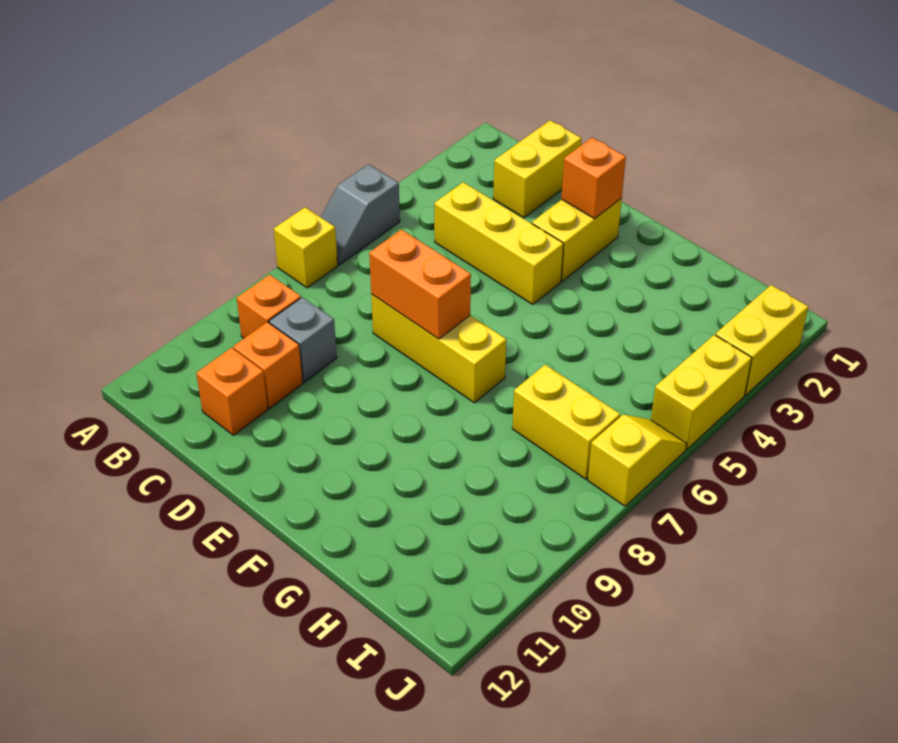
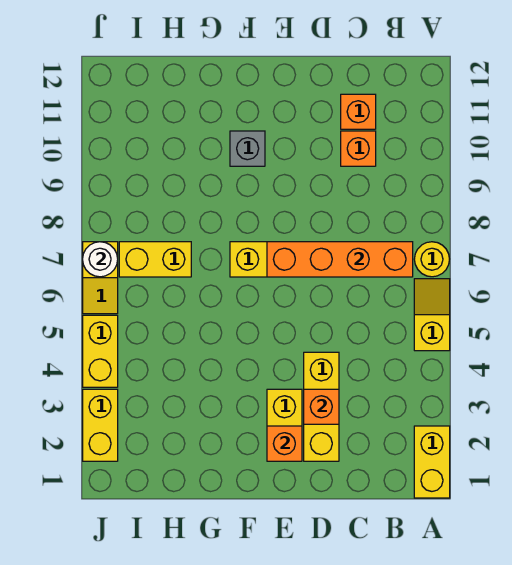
grey slope A5:A6 level 1 top 5 -> yellow slope A5:A6 level 1 top 5
yellow brick A7 level 1 -> yellow round brick A7 level 1
orange brick B9 level 1 -> orange brick D3 level 2
yellow brick C1:C2 level 1 -> yellow brick A1:A2 level 1
yellow brick C4:E4 level 1 -> yellow brick D2:D4 level 1
grey brick C9 level 1 -> grey brick F10 level 1
orange brick D7:E7 level 2 -> orange brick B7:E7 level 2
none -> white round brick J7 level 2

